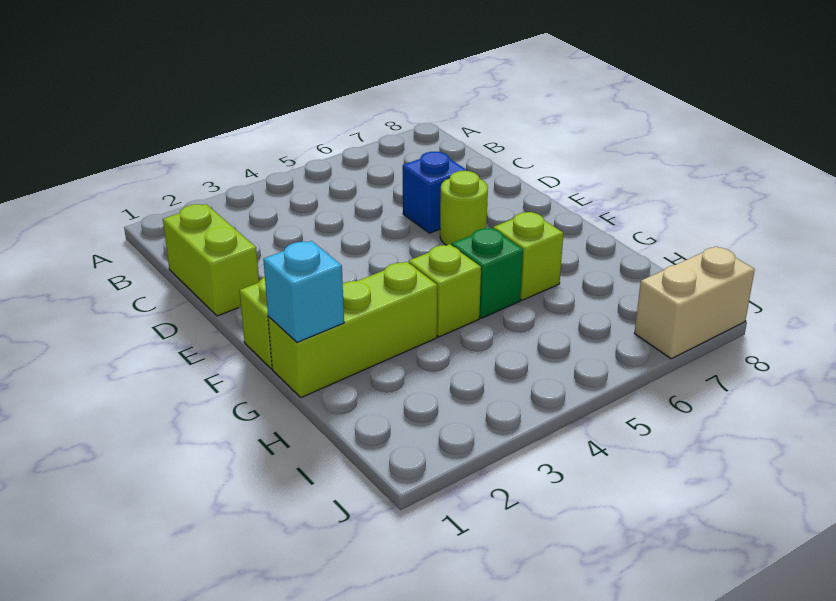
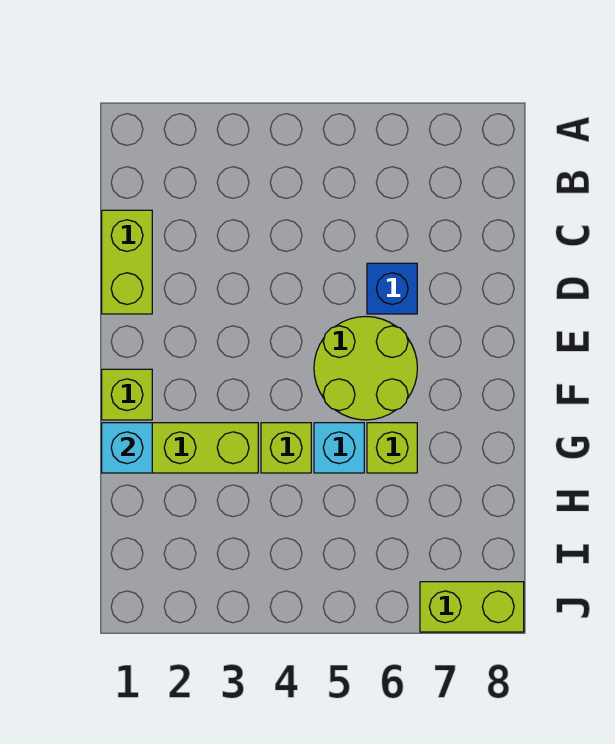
lime round brick E6 level 1 -> lime round brick E5:F6 level 1
green brick G5 level 1 -> cyan brick G5 level 1
tan brick J7:J8 level 1 -> lime brick J7:J8 level 1

